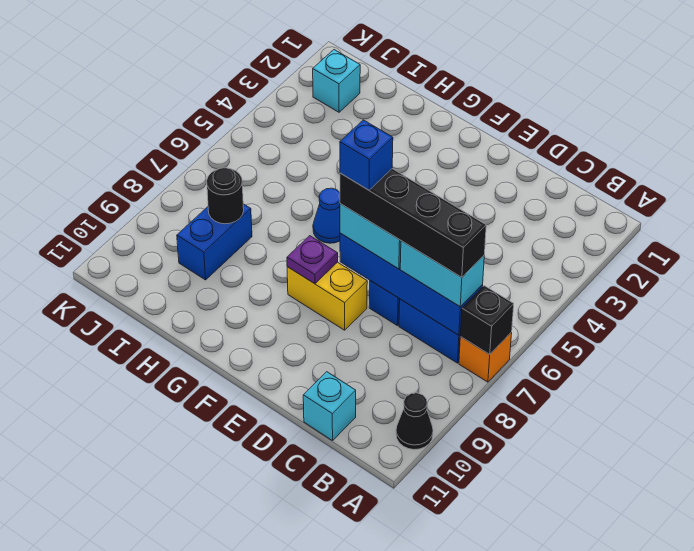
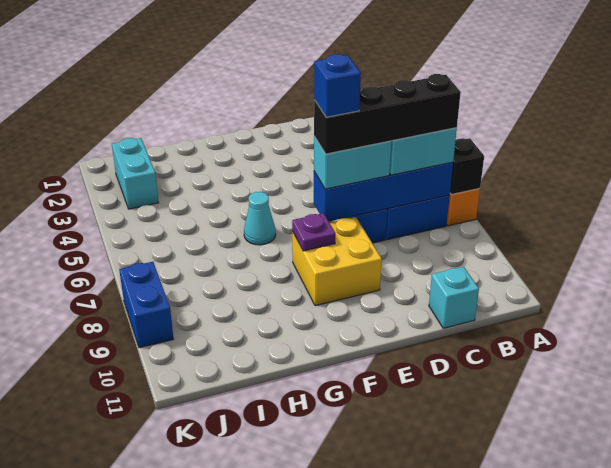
black cone A10 level 1 -> none
yellow brick E8:F8 level 1 -> yellow brick E8:F9 level 1
blue cone G6 level 1 -> cyan cone G6 level 1
blue brick I8:I9 level 1 -> blue brick K8:K9 level 1
black round brick I8 level 2 -> none
cyan brick J2 level 1 -> cyan brick J2:J3 level 1

